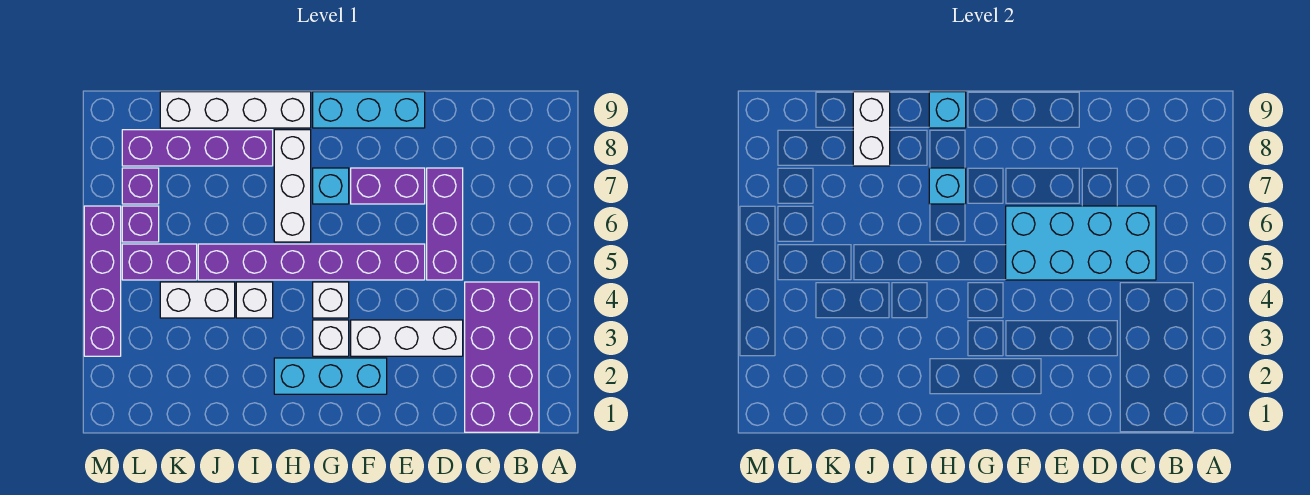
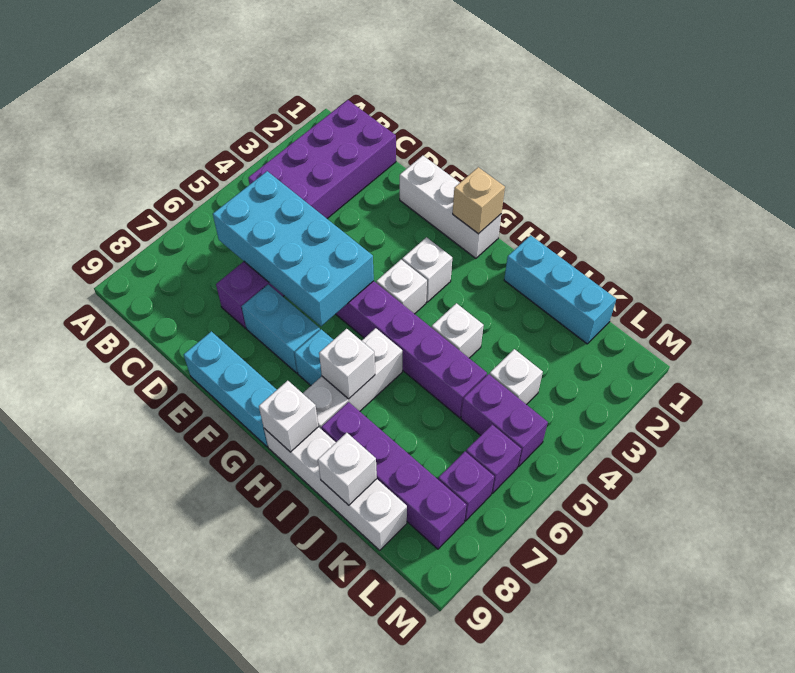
white brick D3:F3 level 1 -> white brick E1:G1 level 1
purple brick E7:F7 level 1 -> cyan brick E7:F7 level 1
cyan brick F2:H2 level 1 -> cyan brick I1:K1 level 1
none -> tan brick G1 level 2
cyan brick H7 level 2 -> white brick H7 level 2
cyan brick H9 level 2 -> white brick H9 level 2
white brick J4:K4 level 1 -> white brick K4 level 1
white brick J8:J9 level 2 -> white brick J9 level 2
purple brick M3:M6 level 1 -> none

